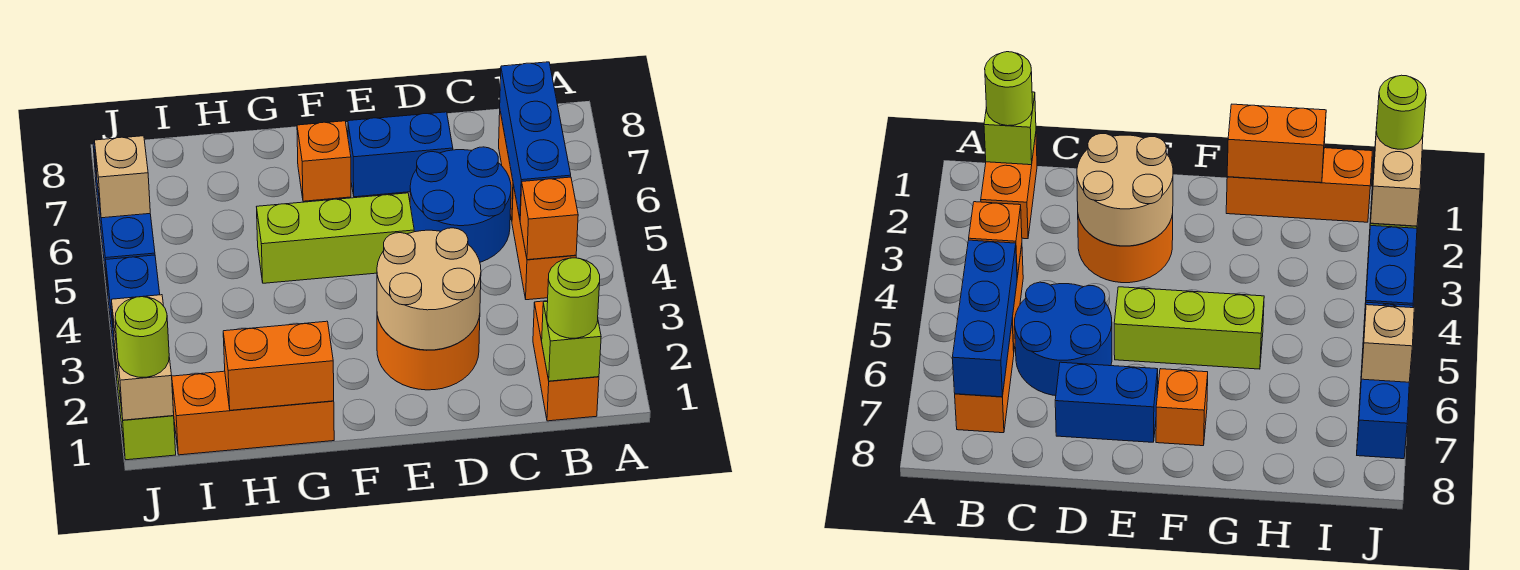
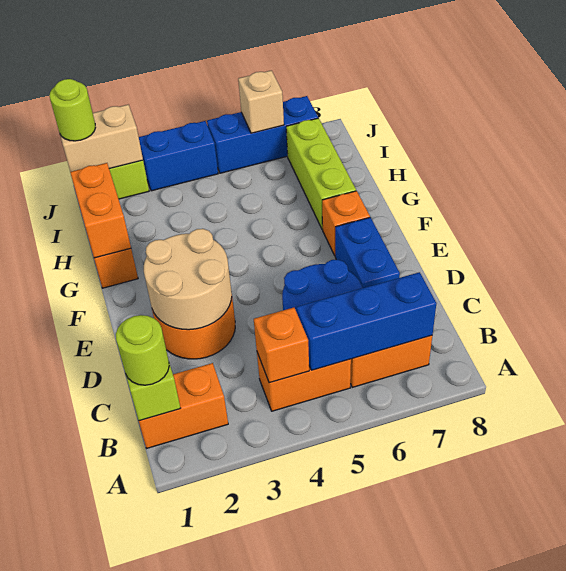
lime brick E5:G5 level 1 -> lime brick G7:I7 level 1

